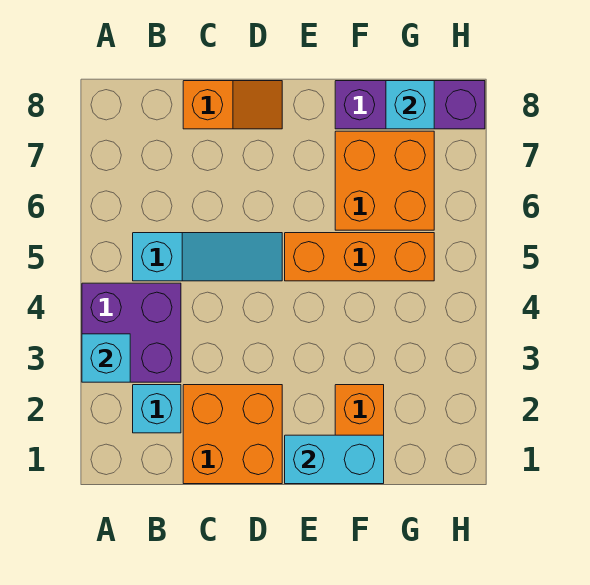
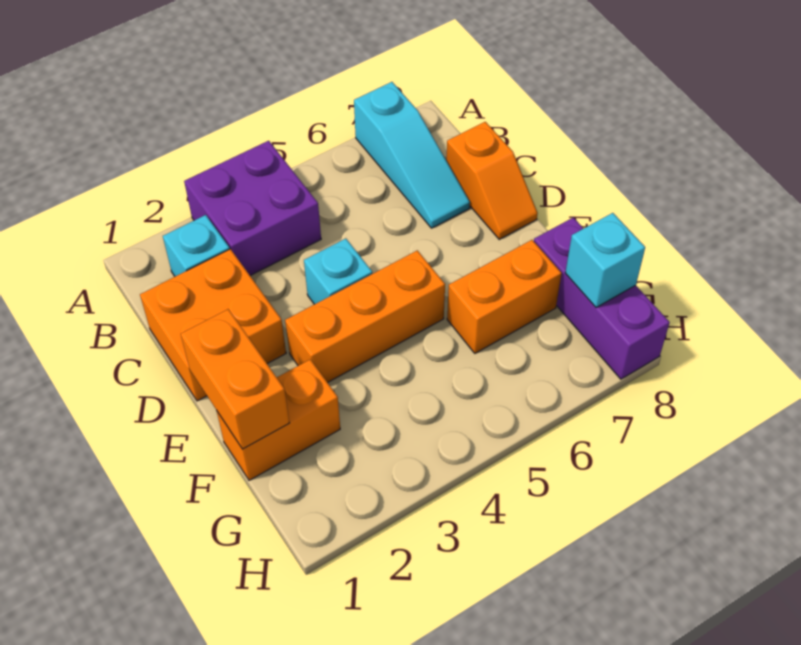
cyan brick A3 level 2 -> cyan brick D4 level 1
cyan slope B5:D5 level 1 top B -> cyan slope A7:C7 level 1 top A
cyan brick E1:F1 level 2 -> orange brick E1:F1 level 2
orange brick E5:G5 level 1 -> orange brick E3:E5 level 1
orange brick F6:G7 level 1 -> orange brick F6:F7 level 1

